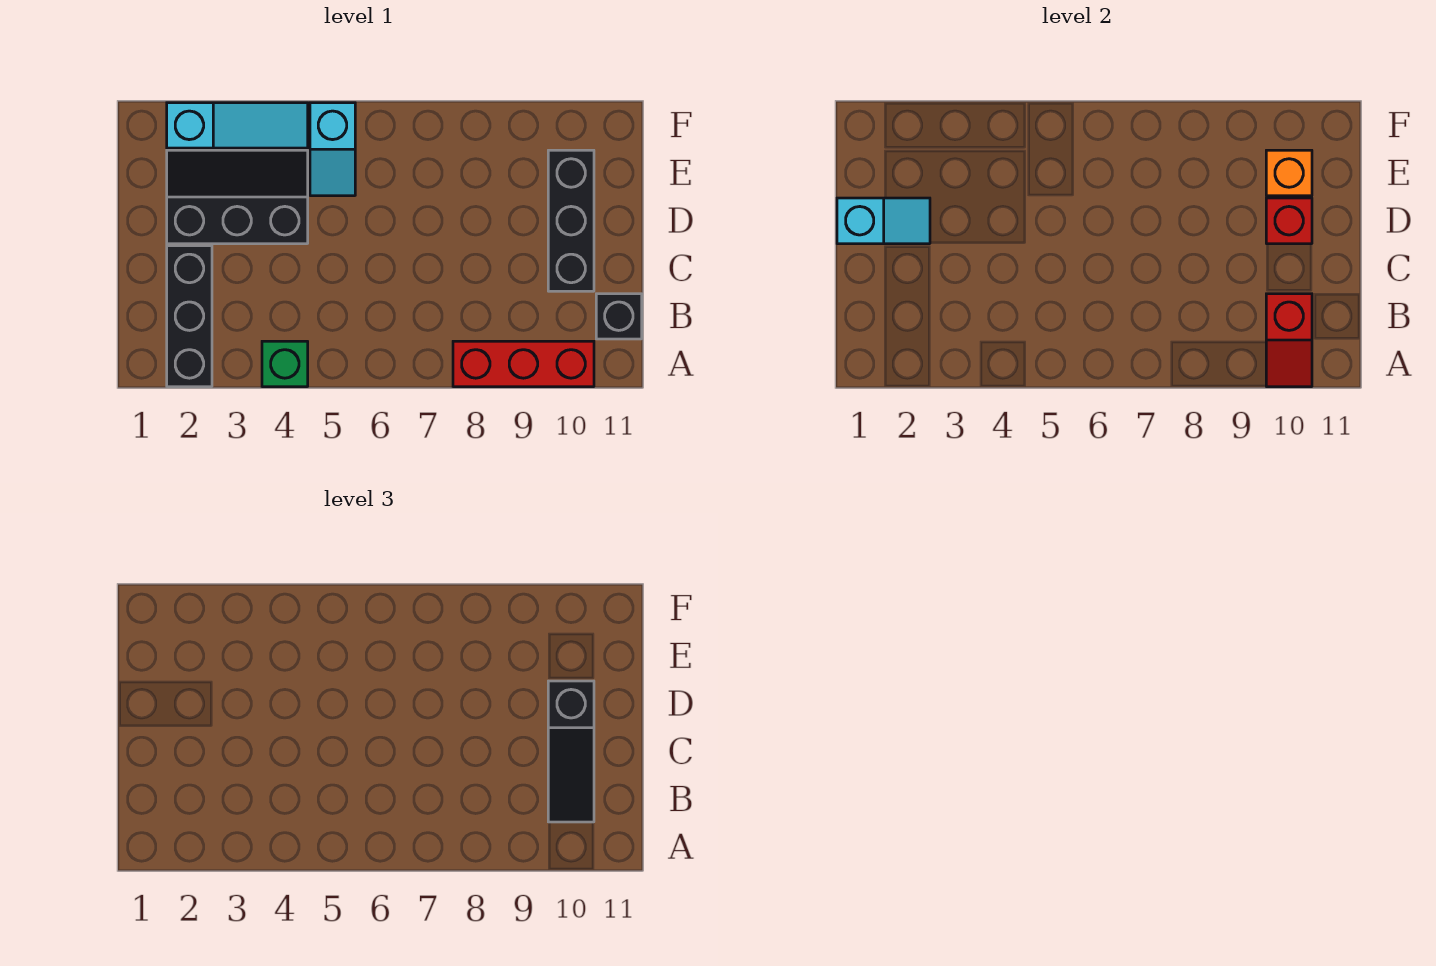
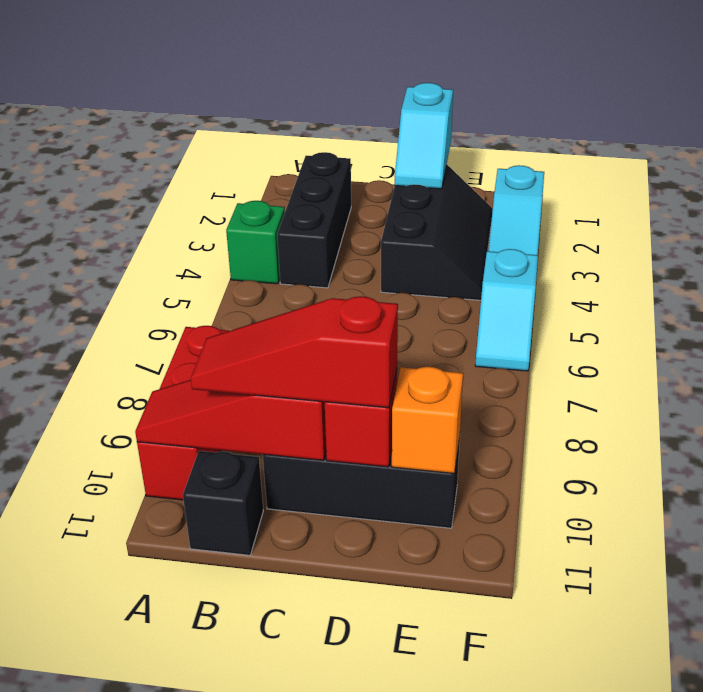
black brick A2:C2 level 1 -> black brick B2:B4 level 1
red slope A10:B10 level 2 top B -> red slope A10:C10 level 2 top C
black slope B10:D10 level 3 top D -> red slope B10:D10 level 3 top D
cyan slope E5:F5 level 1 top F -> cyan slope F5:F6 level 1 top 5

